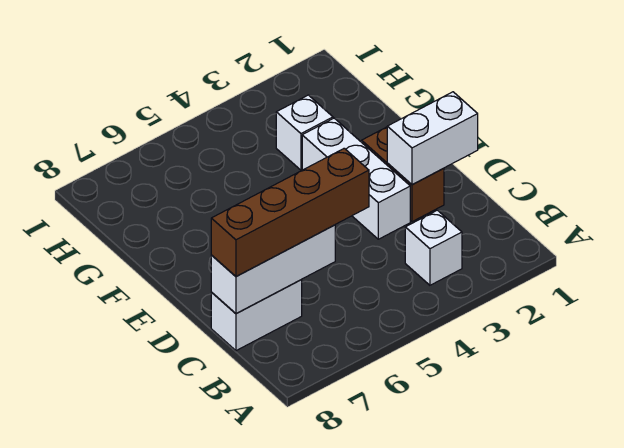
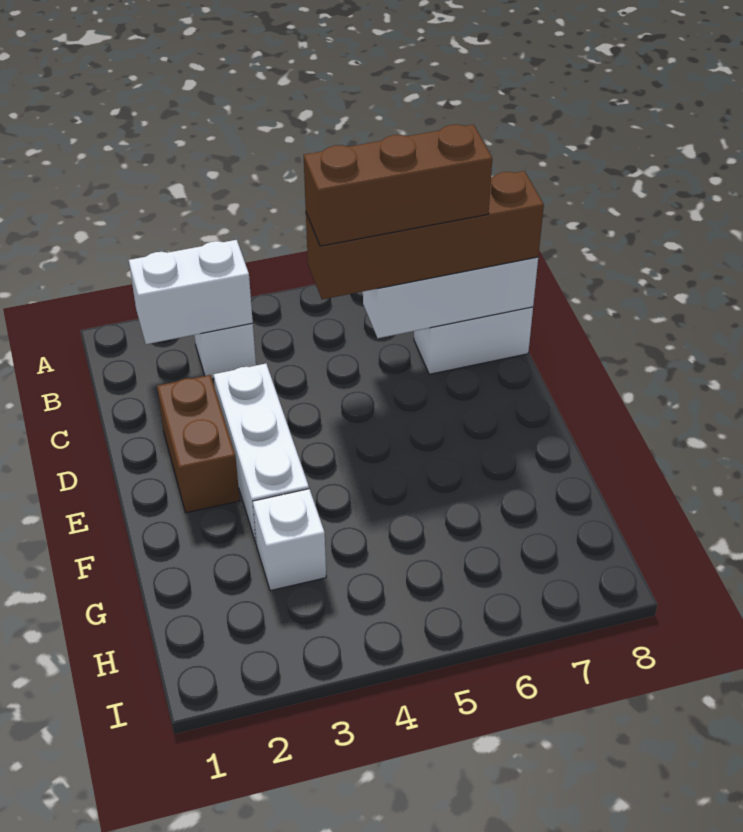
none -> brown brick C5:C7 level 4
white brick D1:D2 level 2 -> white brick B2:B3 level 2

